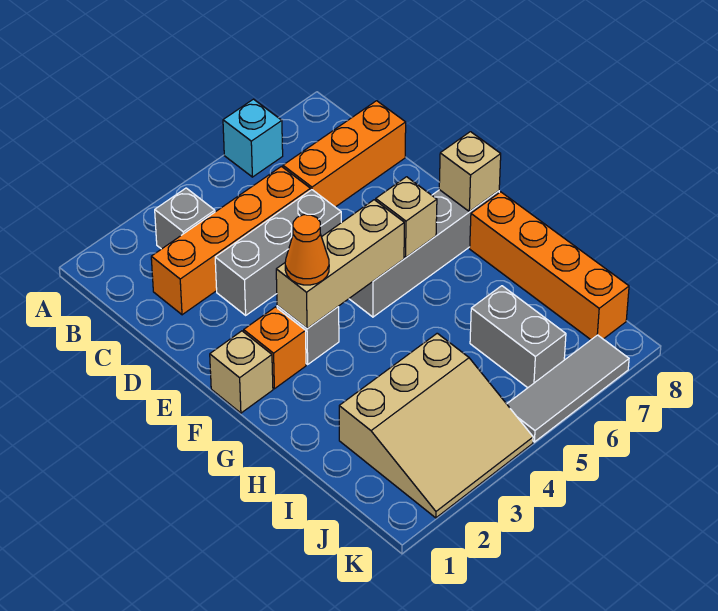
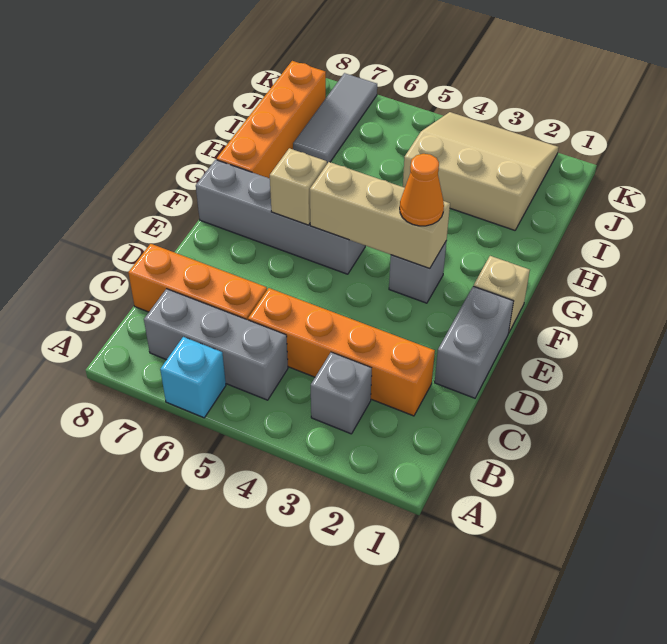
grey brick D3:D5 level 1 -> grey brick B5:B7 level 1
orange brick F2 level 1 -> none
tan brick F8 level 2 -> none
grey brick I6:J6 level 1 -> grey brick D1:E1 level 1
grey tile K5:K7 level 1 -> grey tile I7:K7 level 1

